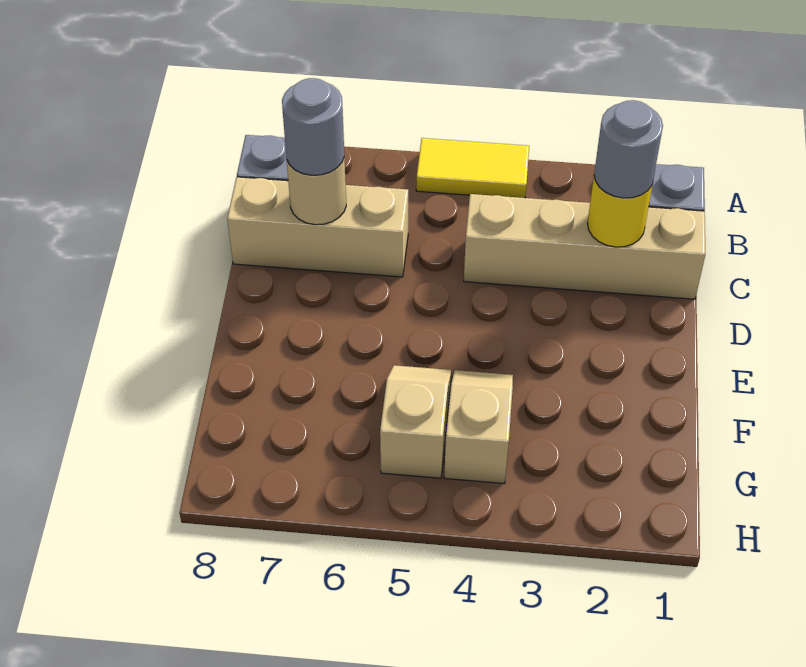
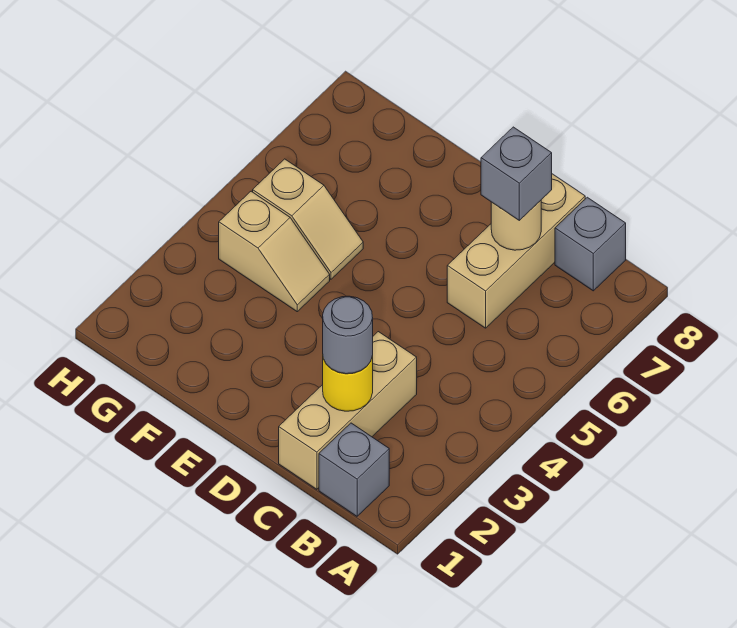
yellow tile A4:A5 level 1 -> none
tan brick C1:C4 level 1 -> tan brick C1:C3 level 1
grey round brick C7 level 3 -> grey brick C7 level 3

